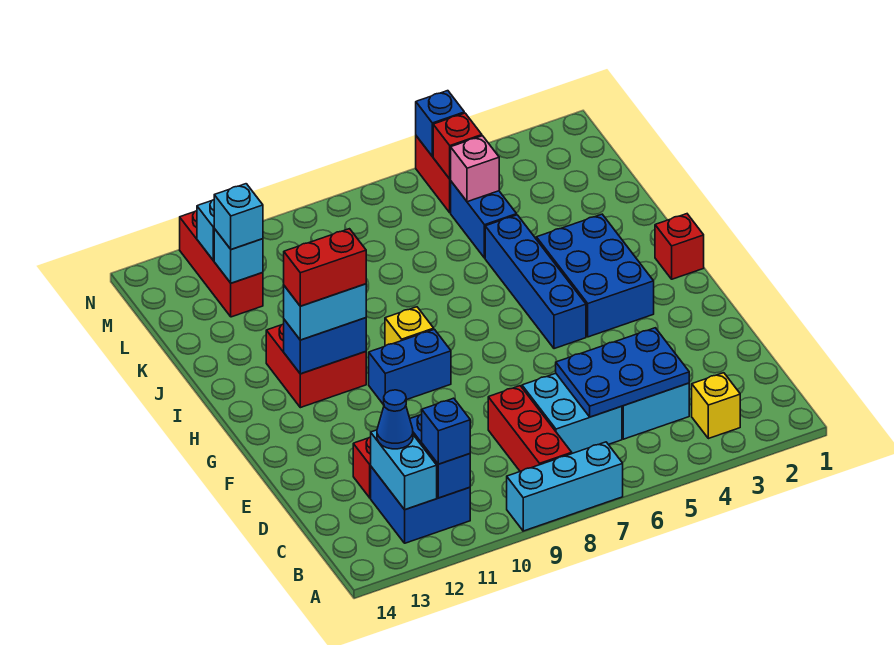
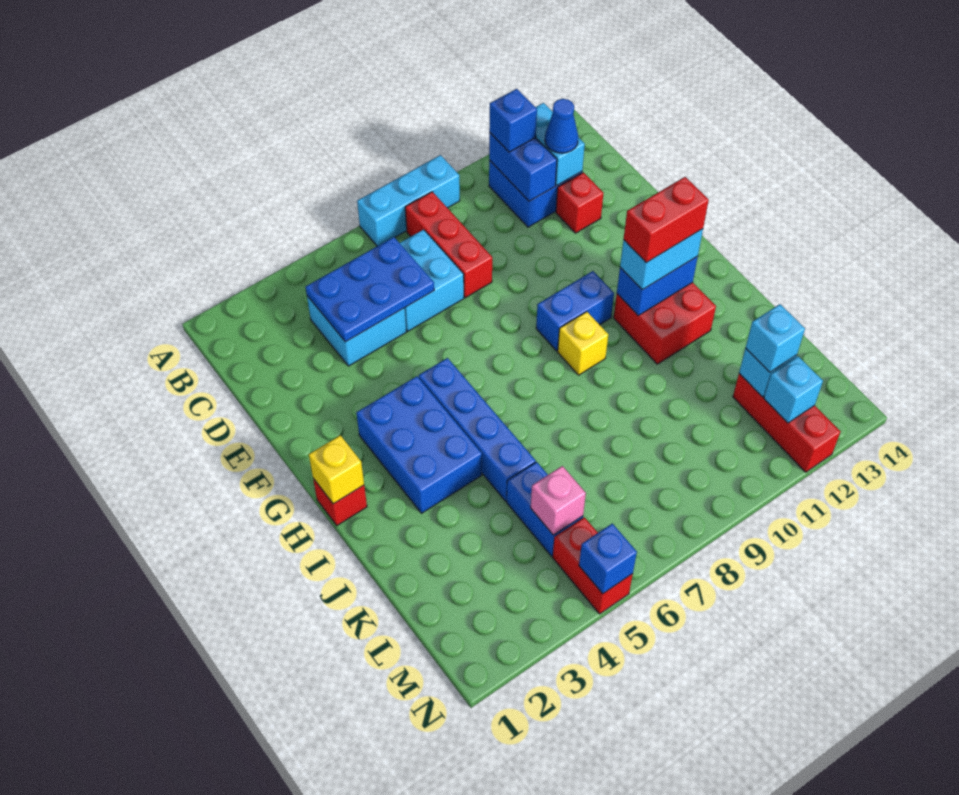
yellow brick B3 level 1 -> yellow brick H1 level 2
red brick M5 level 2 -> none

